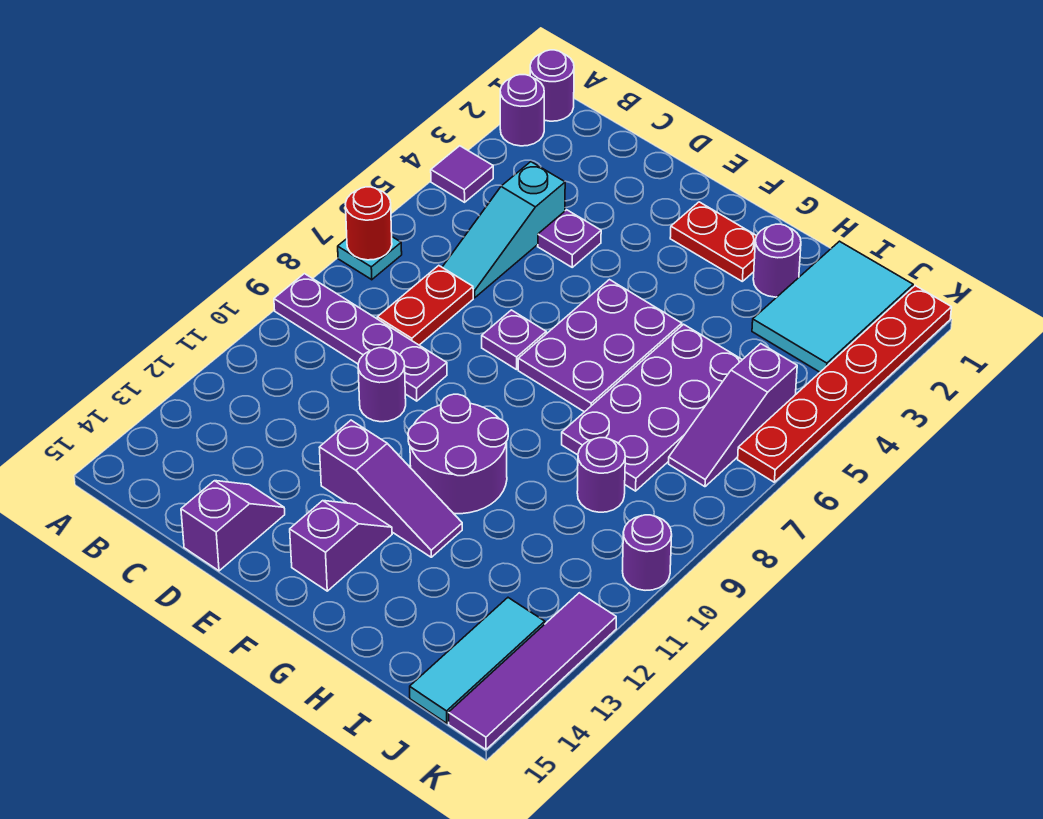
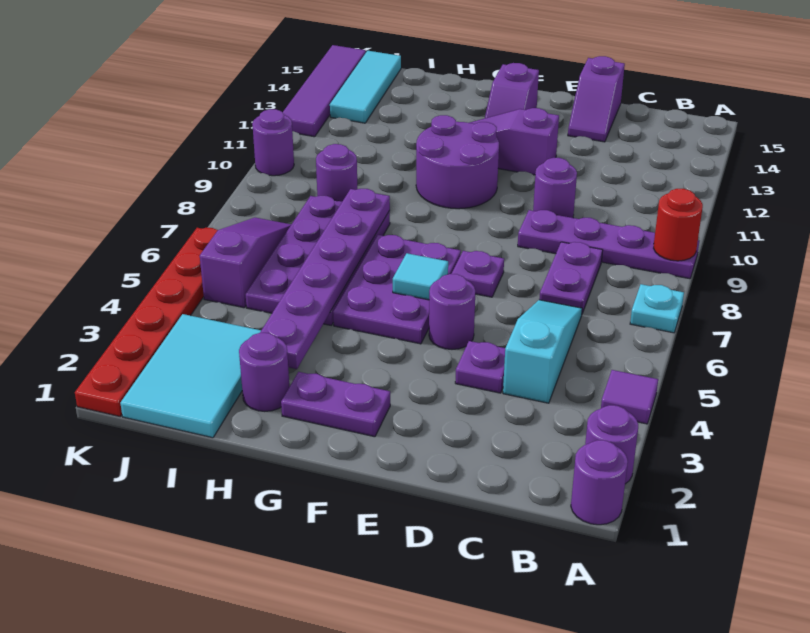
red round brick A7 level 2 -> red round brick A9 level 2
red plate C7:C8 level 1 -> purple plate C7:C8 level 1
none -> purple round brick E5 level 1
red plate F2:G2 level 1 -> purple plate F2:G2 level 1
none -> cyan tile F6 level 2
none -> purple plate H3:H8 level 2

